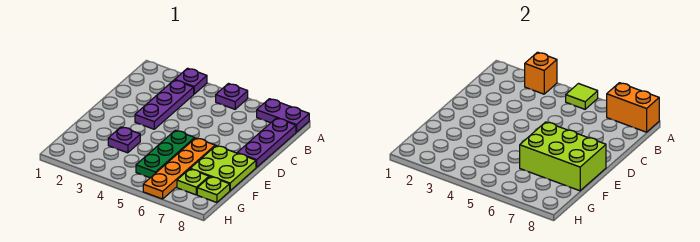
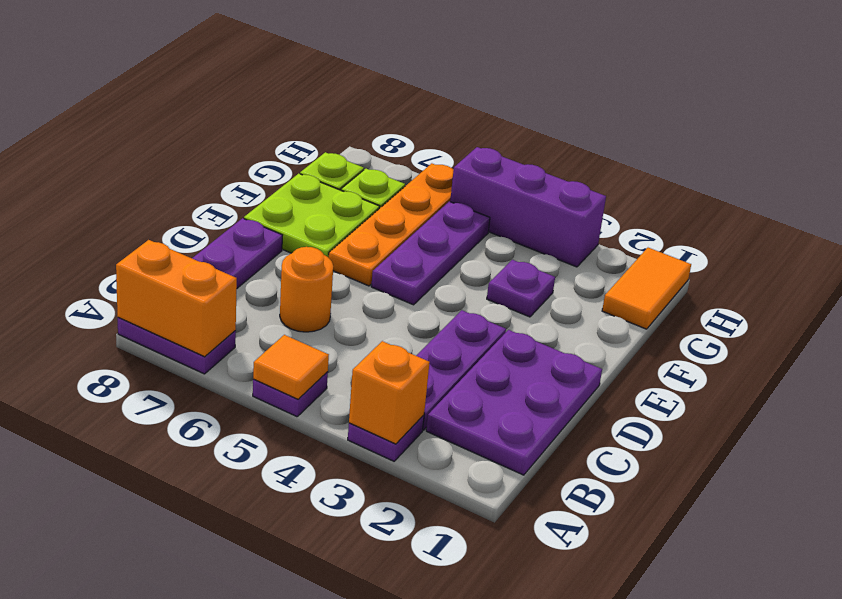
lime tile A5 level 2 -> orange tile A5 level 2
none -> purple plate B1:D2 level 1
none -> orange round brick C6 level 1
green plate E5:G5 level 1 -> purple plate E5:G5 level 1
lime brick E6:F8 level 2 -> none
none -> orange tile G1:H1 level 1
none -> purple brick H3:H5 level 1

